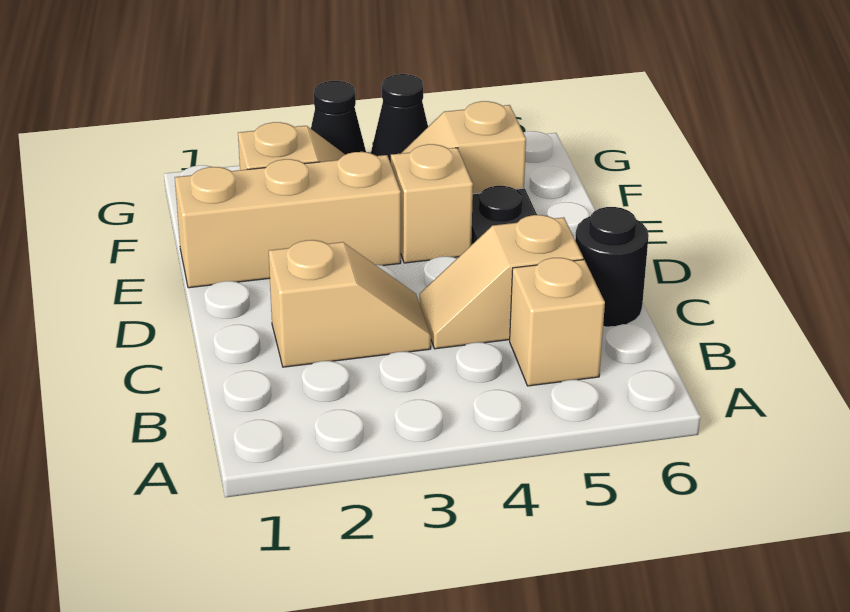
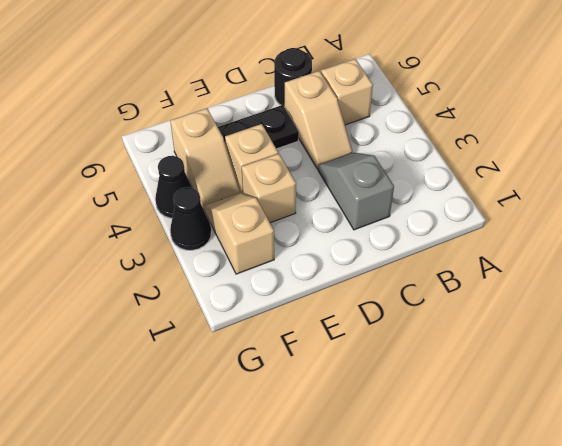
tan slope C2:C3 level 1 top 2 -> grey slope C2:C3 level 1 top 2
tan brick E1:E3 level 1 -> tan brick E3 level 1

